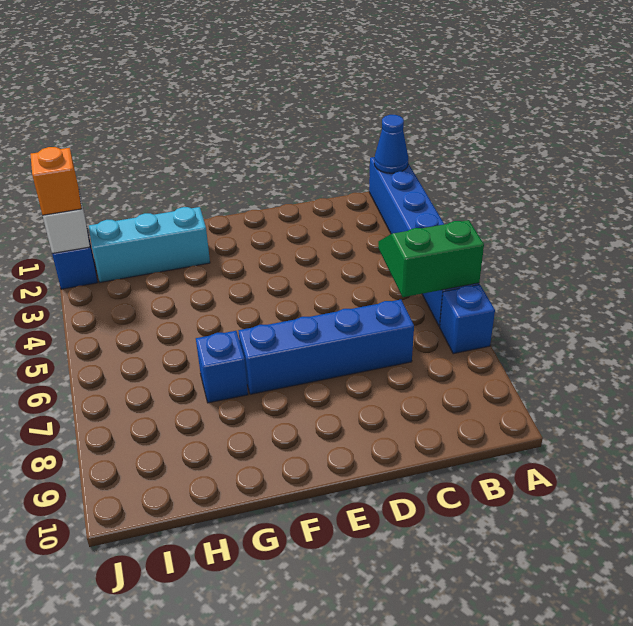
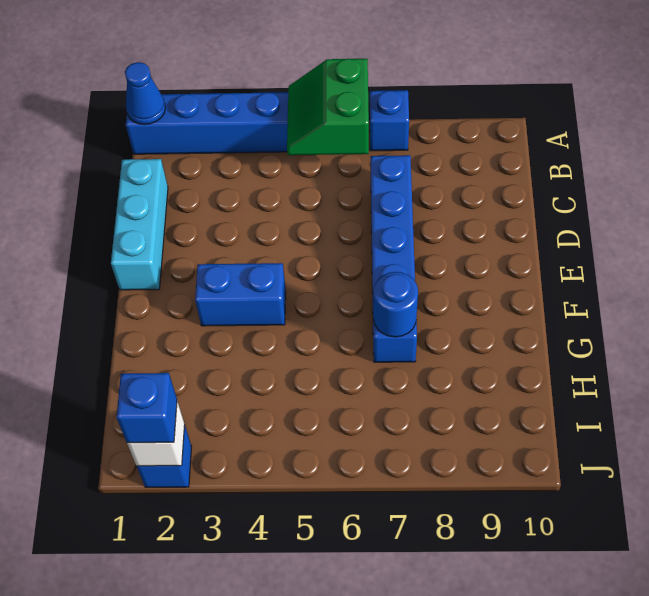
none -> blue brick F3:F4 level 1
cyan brick G2:I2 level 1 -> cyan brick C1:E1 level 1
none -> blue round brick G7 level 2
orange brick J2 level 3 -> blue brick J2 level 3

